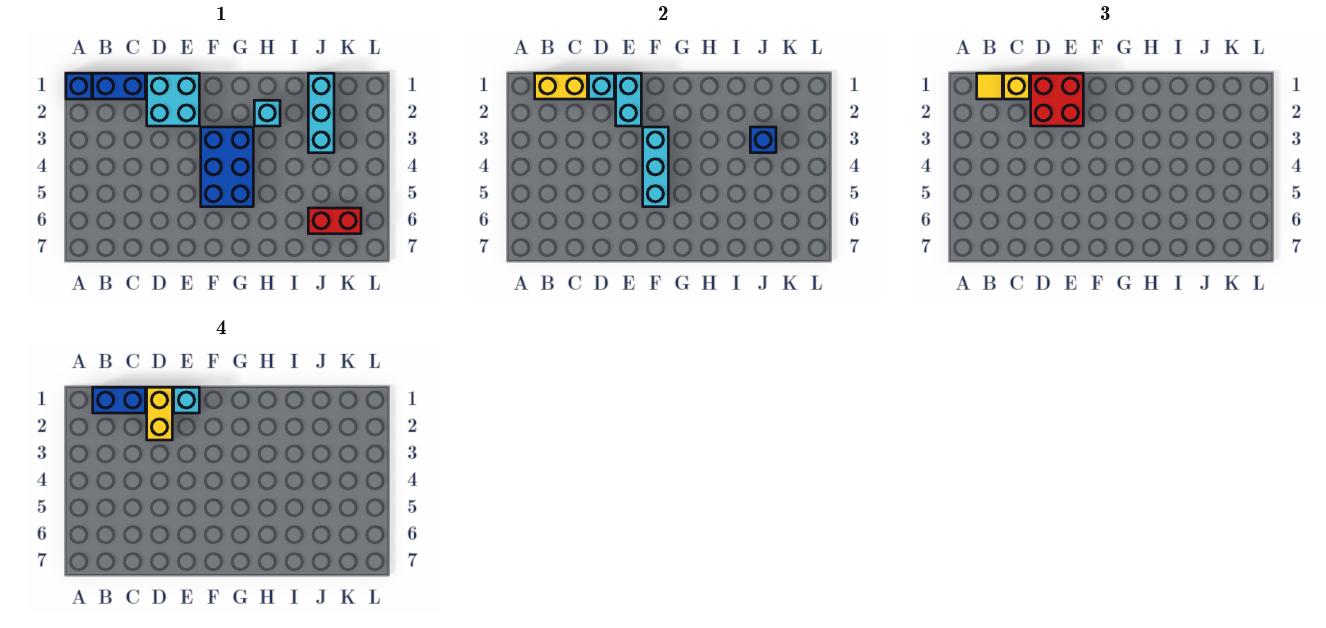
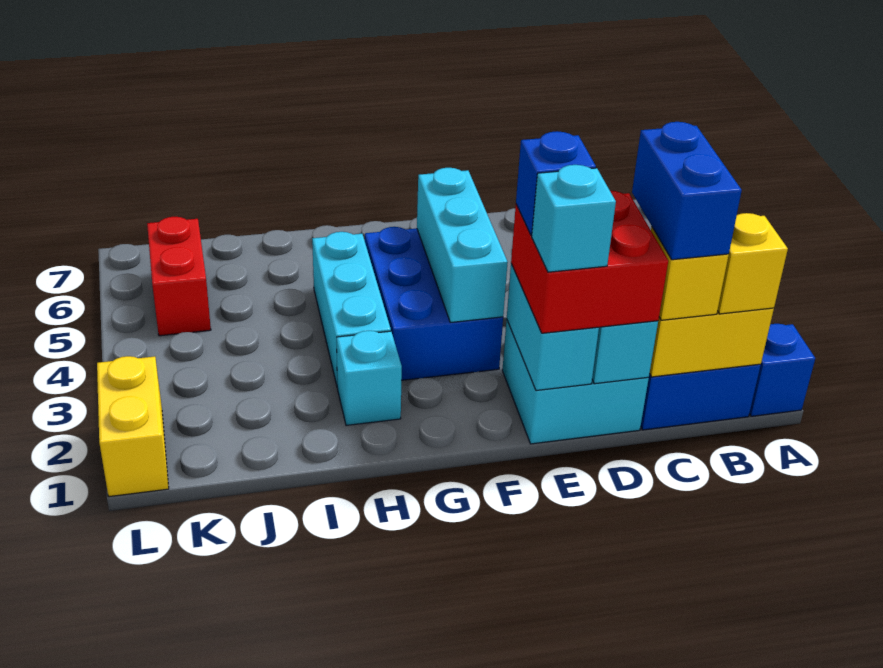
yellow tile B1 level 3 -> yellow brick B1 level 3
blue brick B1:C1 level 4 -> blue brick C1:C2 level 4
yellow brick D1:D2 level 4 -> yellow brick L1:L2 level 1
cyan brick J1:J3 level 1 -> cyan brick H3:H5 level 1
blue brick J3 level 2 -> blue brick E2 level 4
red brick J6:K6 level 1 -> red brick K5:K6 level 1

